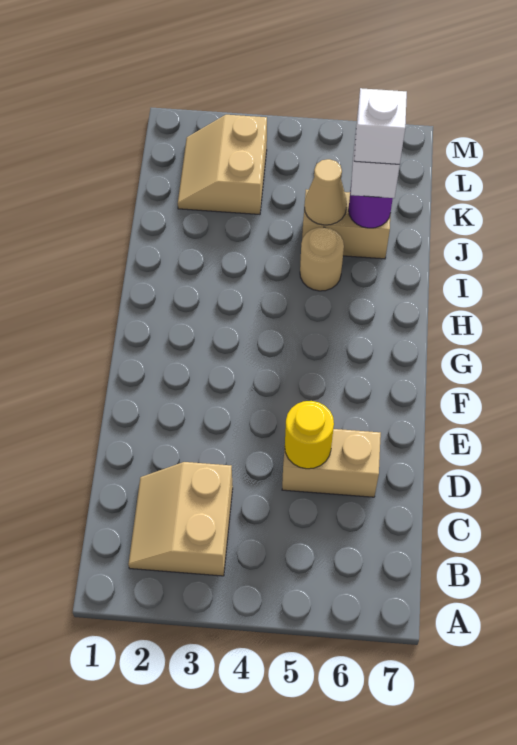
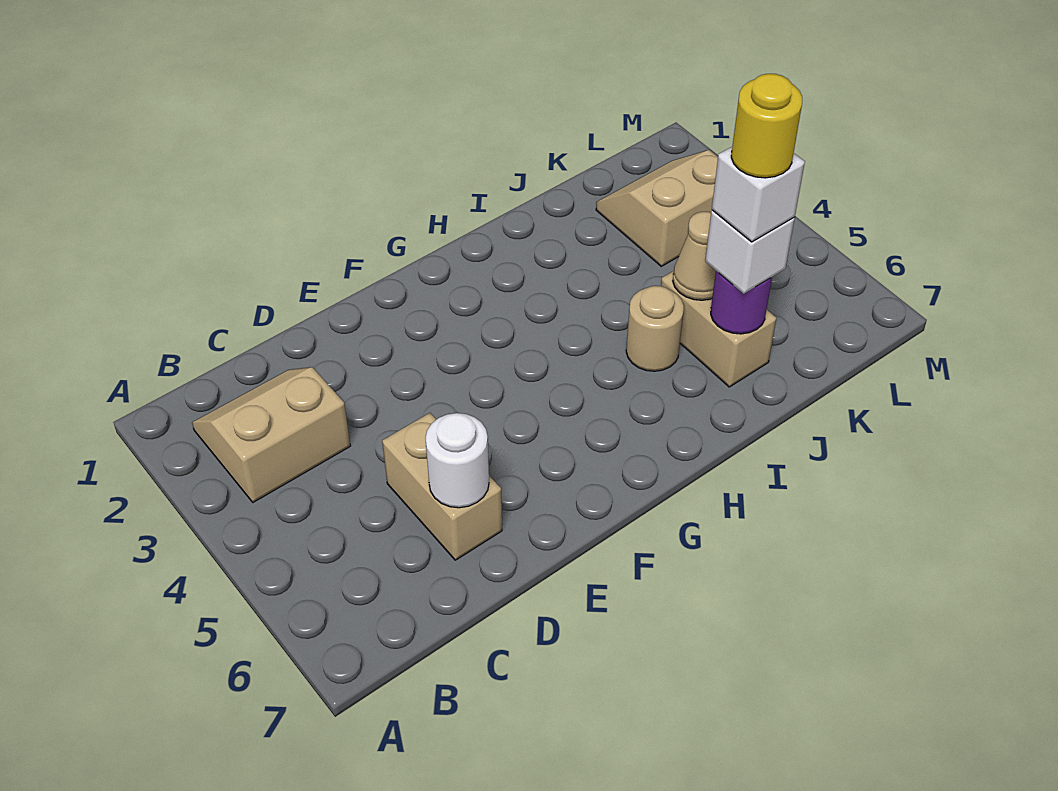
yellow round brick D5 level 2 -> yellow round brick J6 level 5
none -> white round brick D6 level 2

